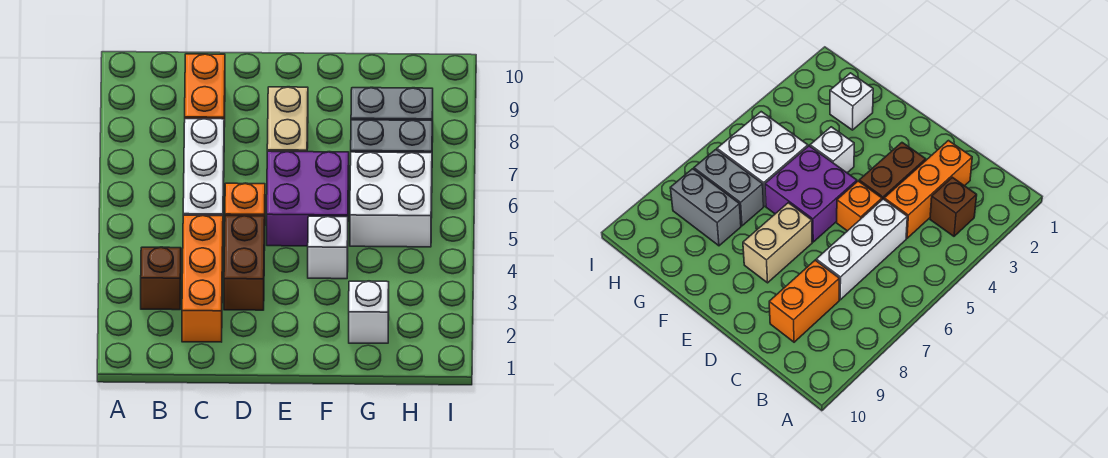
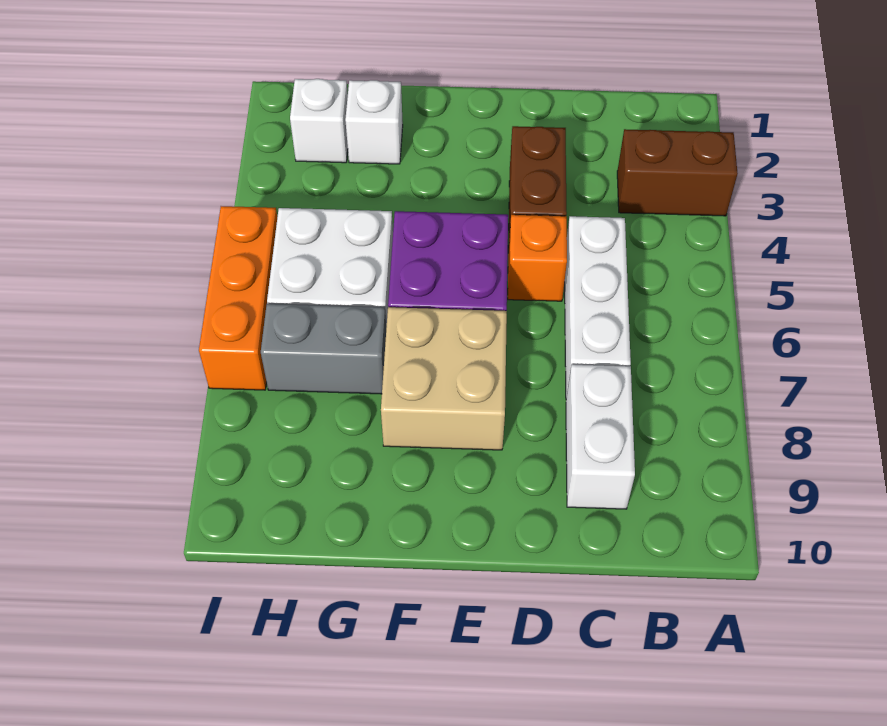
brown brick B3 level 1 -> brown brick A3:B3 level 1
orange brick C2:C4 level 1 -> orange brick I5:I7 level 1
orange brick C8:C9 level 1 -> white brick C8:C9 level 1
tan brick E7:E8 level 1 -> tan brick E7:F8 level 1
white brick F4 level 1 -> white brick H2 level 1
grey brick G8:H8 level 1 -> none

